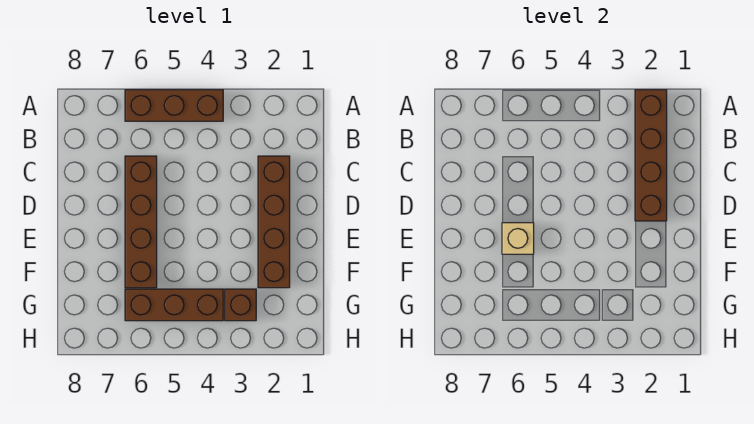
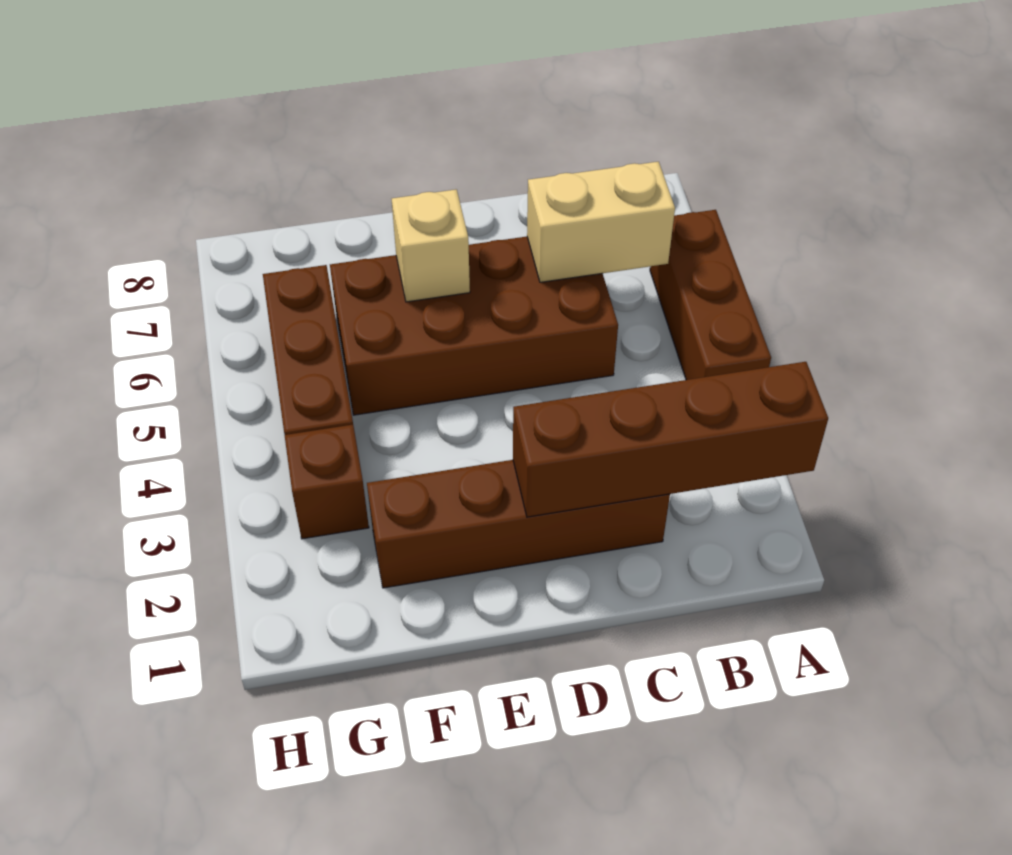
none -> tan brick B6:C6 level 2
brown brick C6:F6 level 1 -> brown brick C5:F6 level 1

